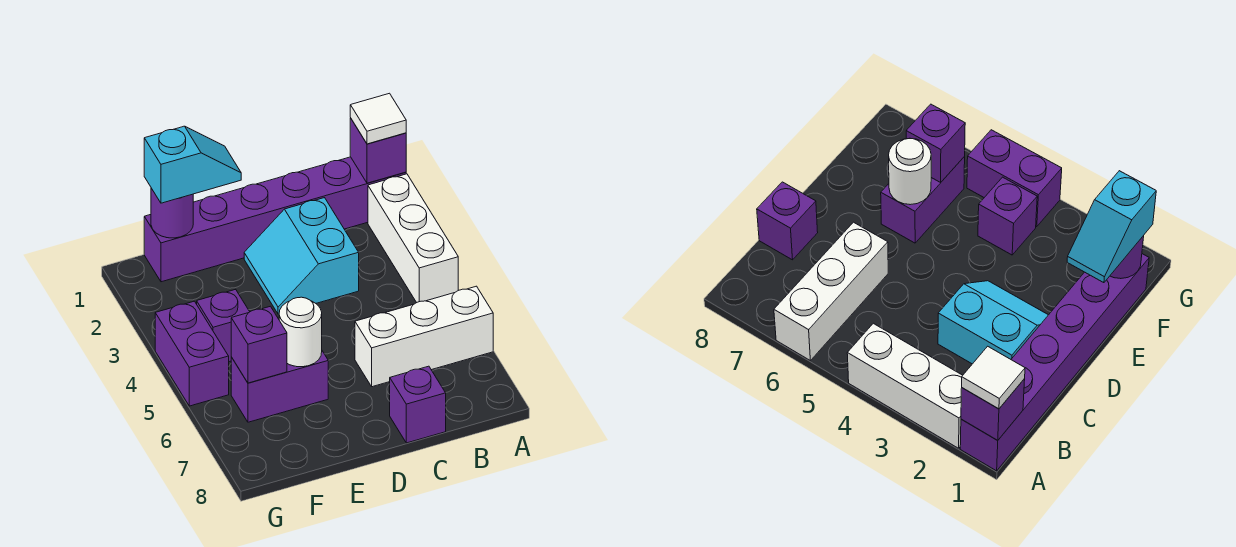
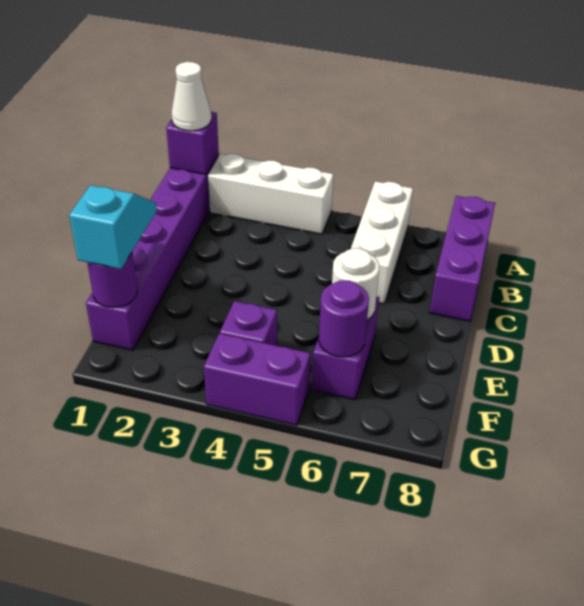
white tile A1 level 3 -> white cone A1 level 3
cyan slope C2:D3 level 1 top C -> none
purple brick C8 level 1 -> purple brick A8:C8 level 1
purple brick F6 level 2 -> purple round brick F6 level 2

